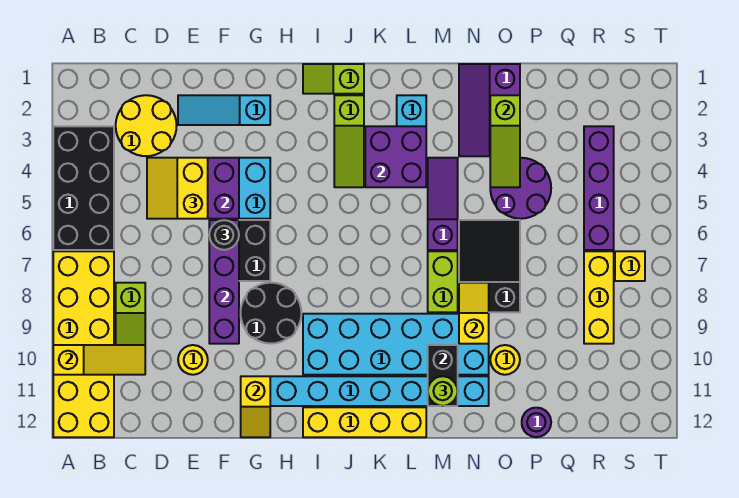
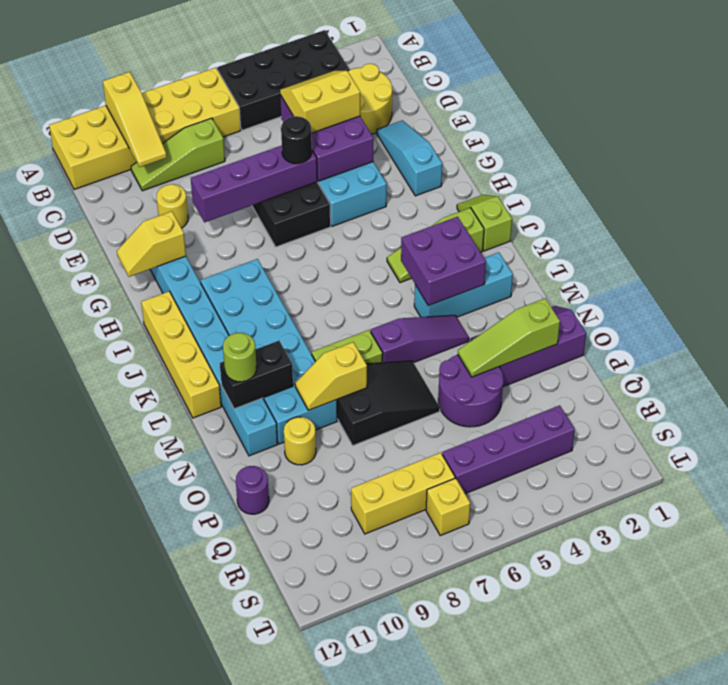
black round brick G8:H9 level 1 -> none
yellow slope N8:N9 level 2 top 9 -> yellow slope N8:N9 level 2 top 8

